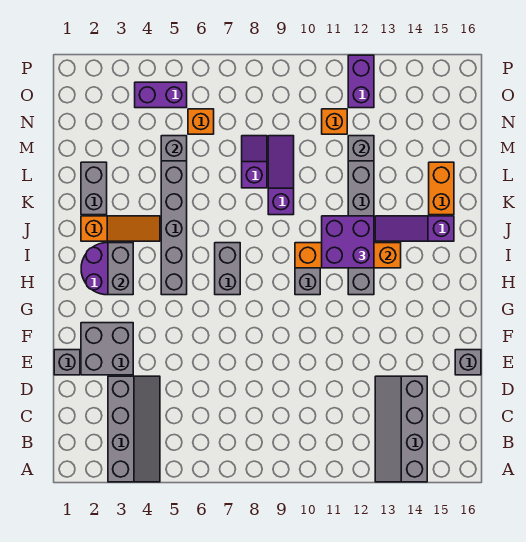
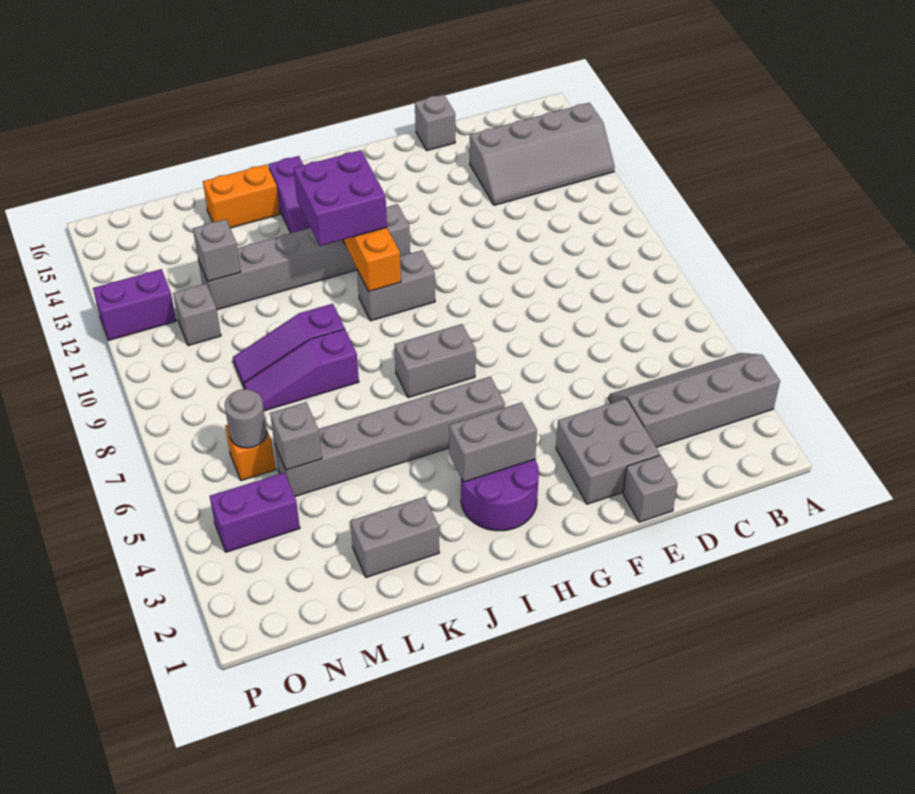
orange slope J2:J4 level 1 top 2 -> none
purple slope L8:M8 level 1 top L -> purple slope K8:M8 level 1 top K
none -> grey round brick N6 level 2
orange brick N11 level 1 -> grey brick N11 level 1
purple brick O4:O5 level 1 -> purple brick N4:O4 level 1

